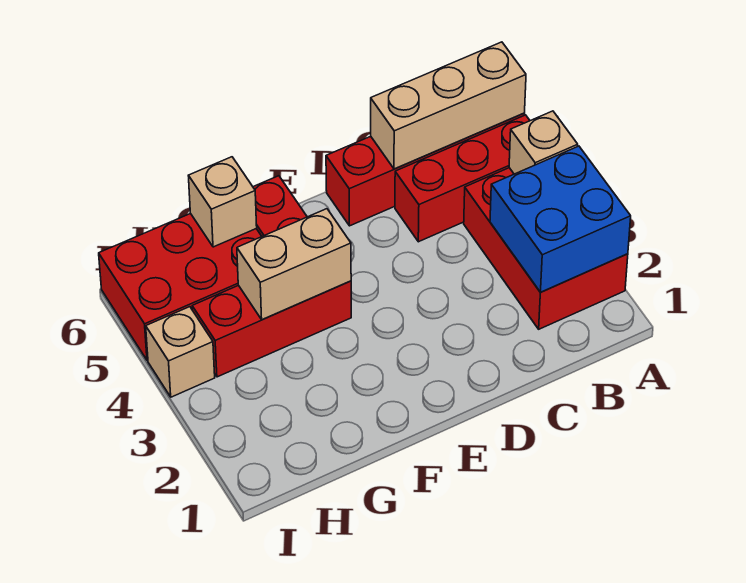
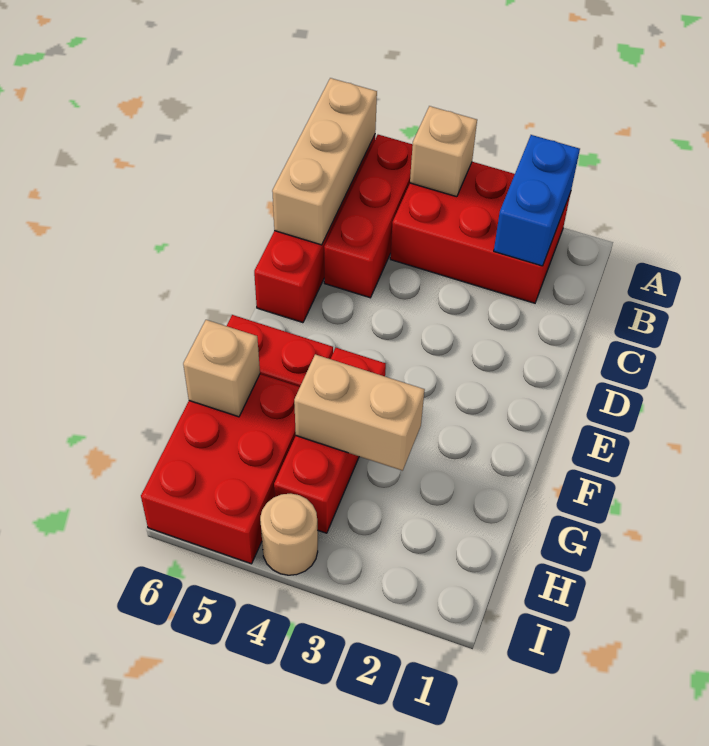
blue brick A2:B3 level 2 -> blue brick A2:B2 level 2
tan brick F4:G4 level 2 -> tan brick G3:G4 level 2
tan brick I4 level 1 -> tan round brick I4 level 1

